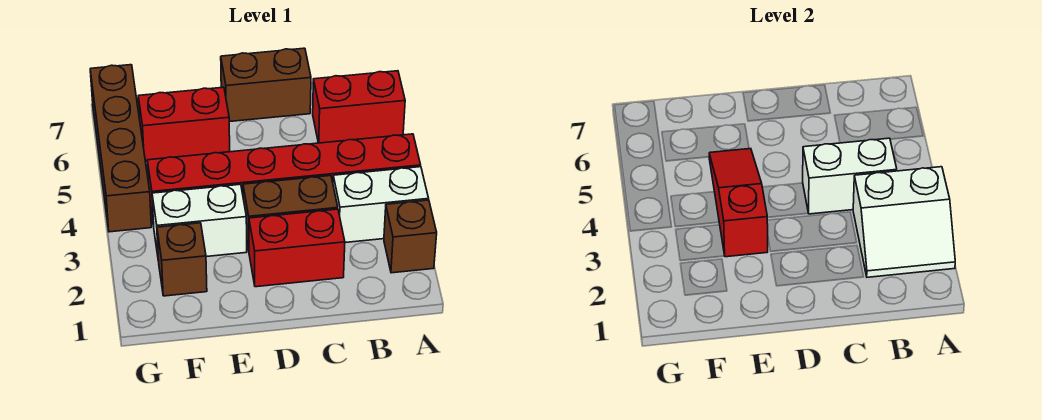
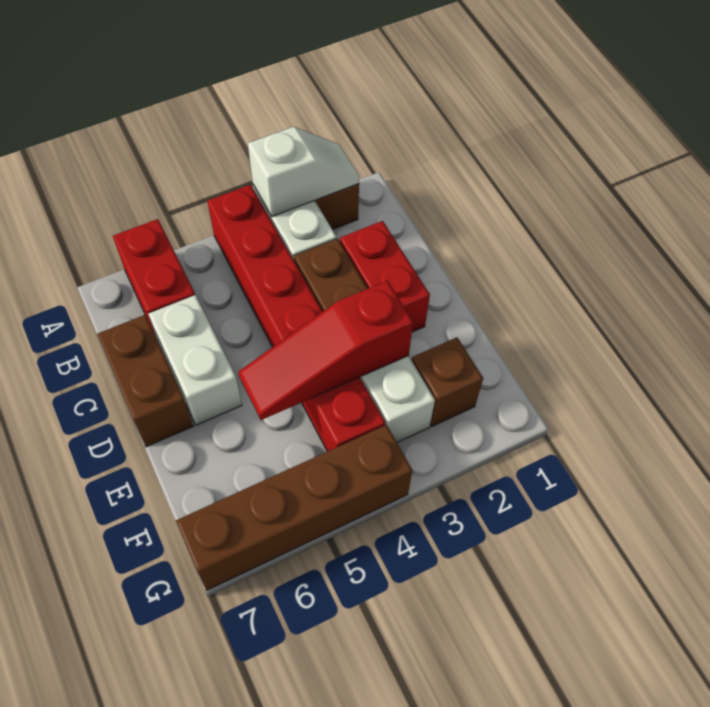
white slope A2:B3 level 2 top 3 -> white slope A2:A3 level 2 top 3
white brick B4:C4 level 2 -> white brick C6:D6 level 1
red brick E6:F6 level 1 -> none

